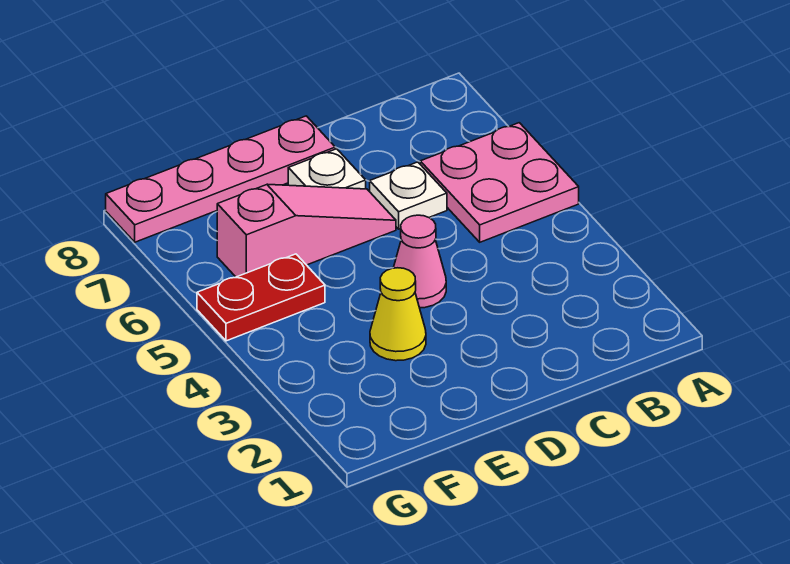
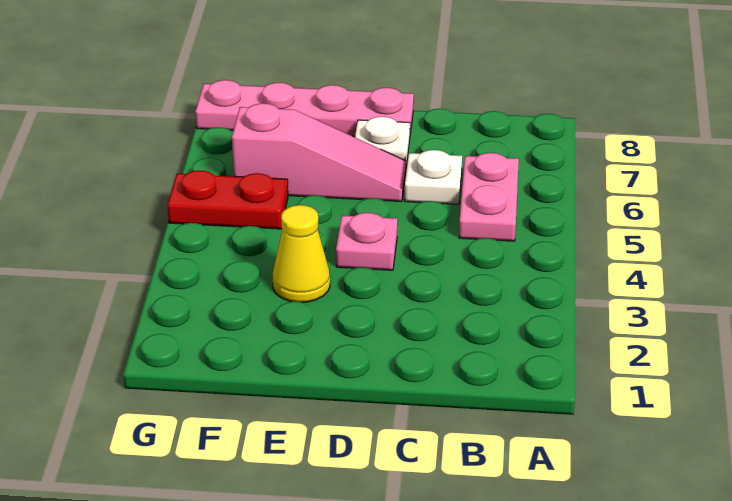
pink plate A5:B6 level 1 -> pink plate B5:B6 level 1
pink cone D4 level 1 -> pink plate D4 level 1

